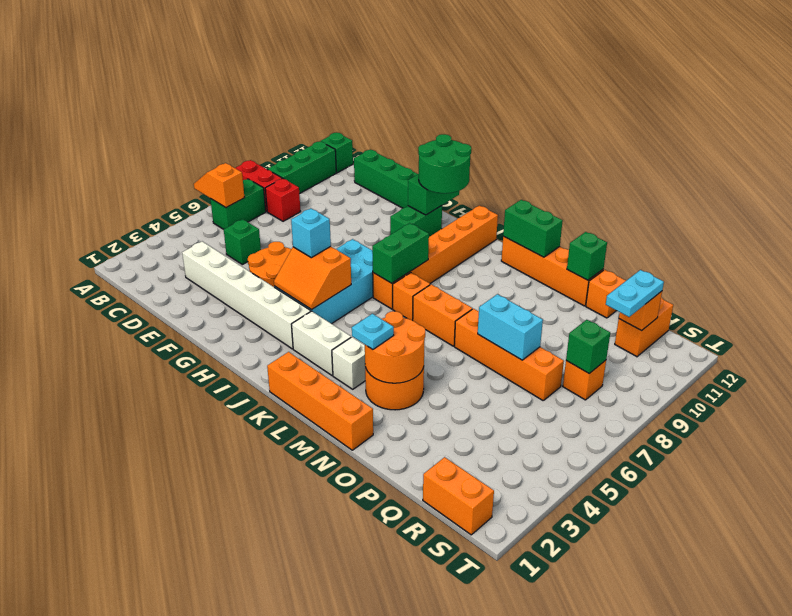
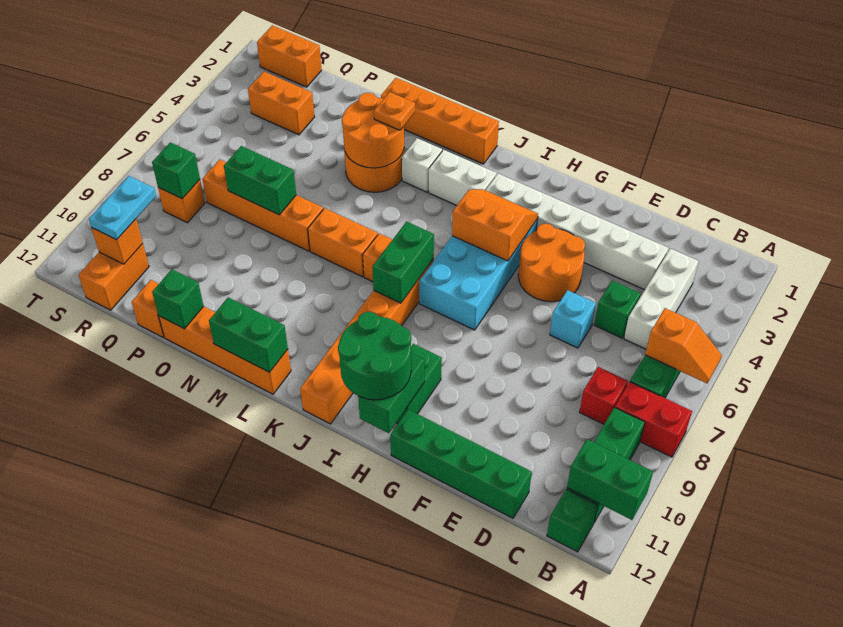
none -> green brick A11:B11 level 2
none -> white brick C3:C5 level 1
cyan brick H5 level 3 -> cyan brick E6 level 1
cyan plate M3 level 3 -> orange plate M3 level 3
cyan brick O7:P7 level 2 -> green brick O7:P7 level 2
none -> orange brick Q3:R3 level 1

